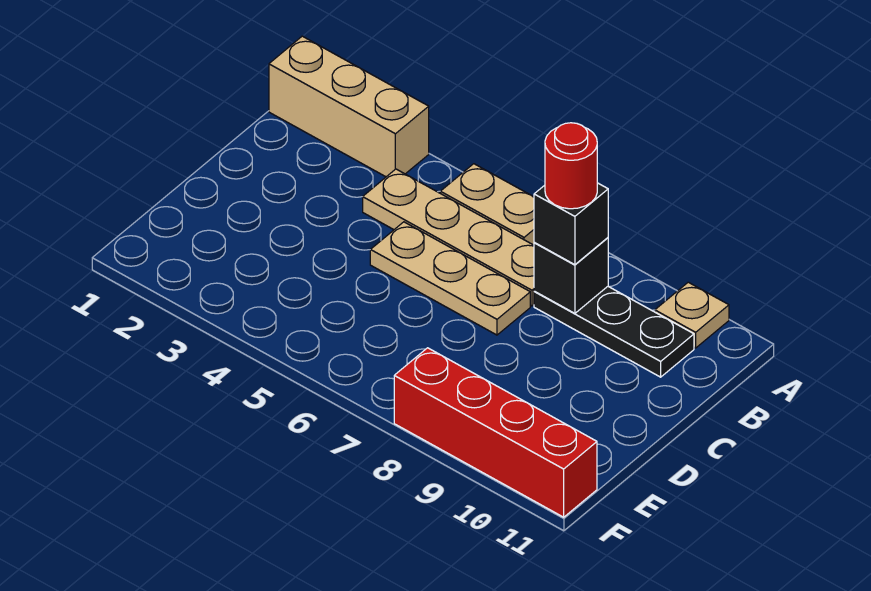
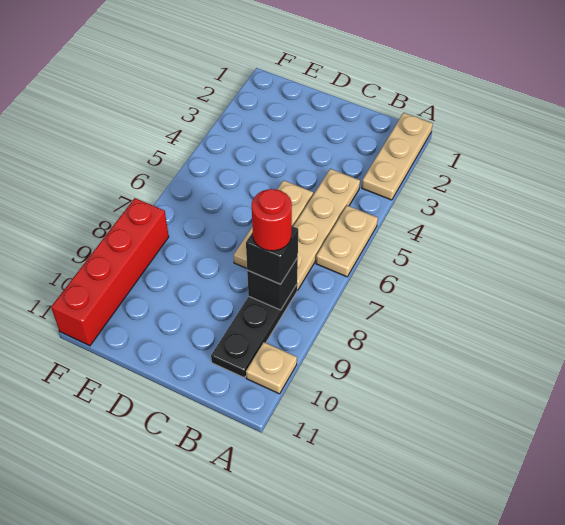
tan brick A1:A3 level 1 -> tan plate A1:A3 level 1

